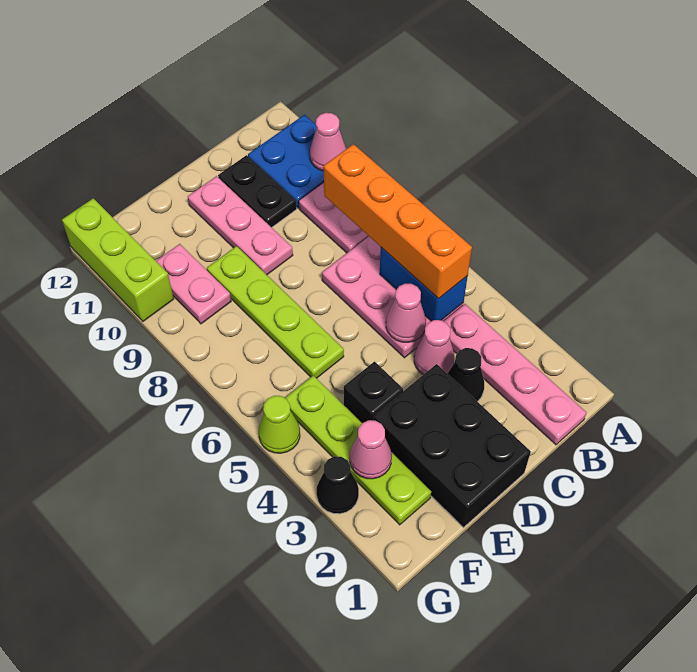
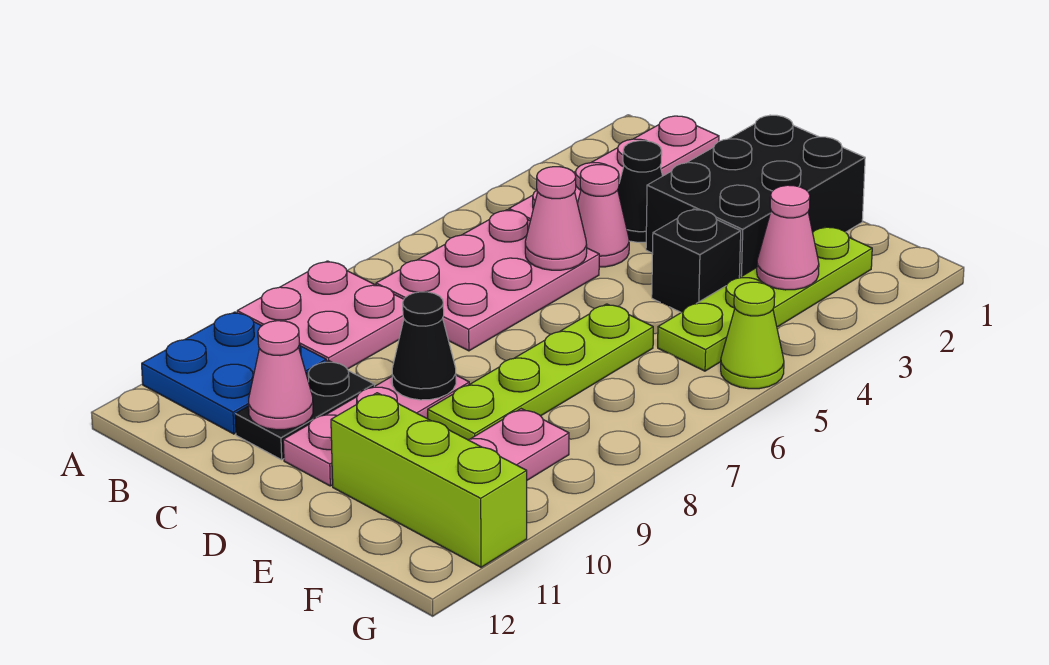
pink cone A10 level 2 -> pink cone C11 level 2
blue brick B5:B6 level 2 -> none
orange brick B5:B8 level 3 -> none
black cone G3 level 1 -> black cone D9 level 2
lime brick G10:G12 level 1 -> lime brick E11:G11 level 1

